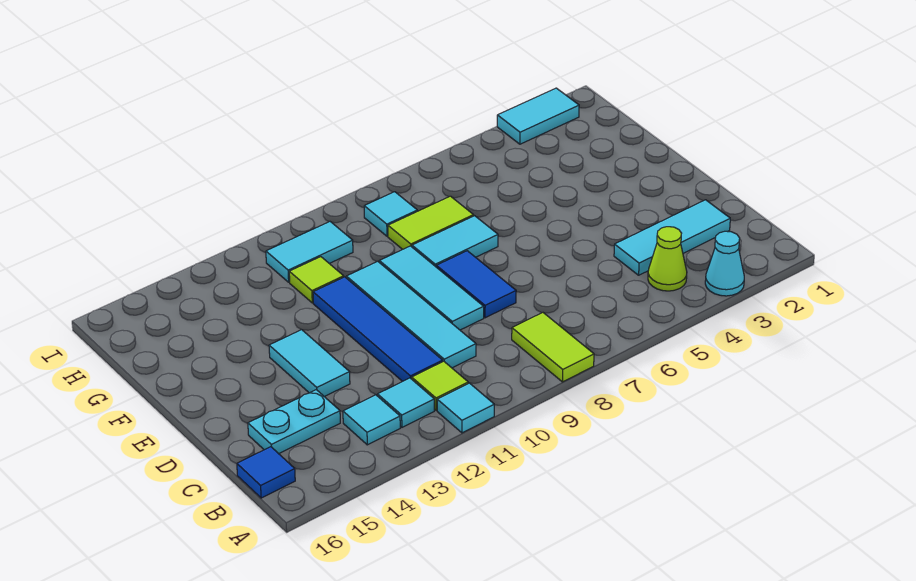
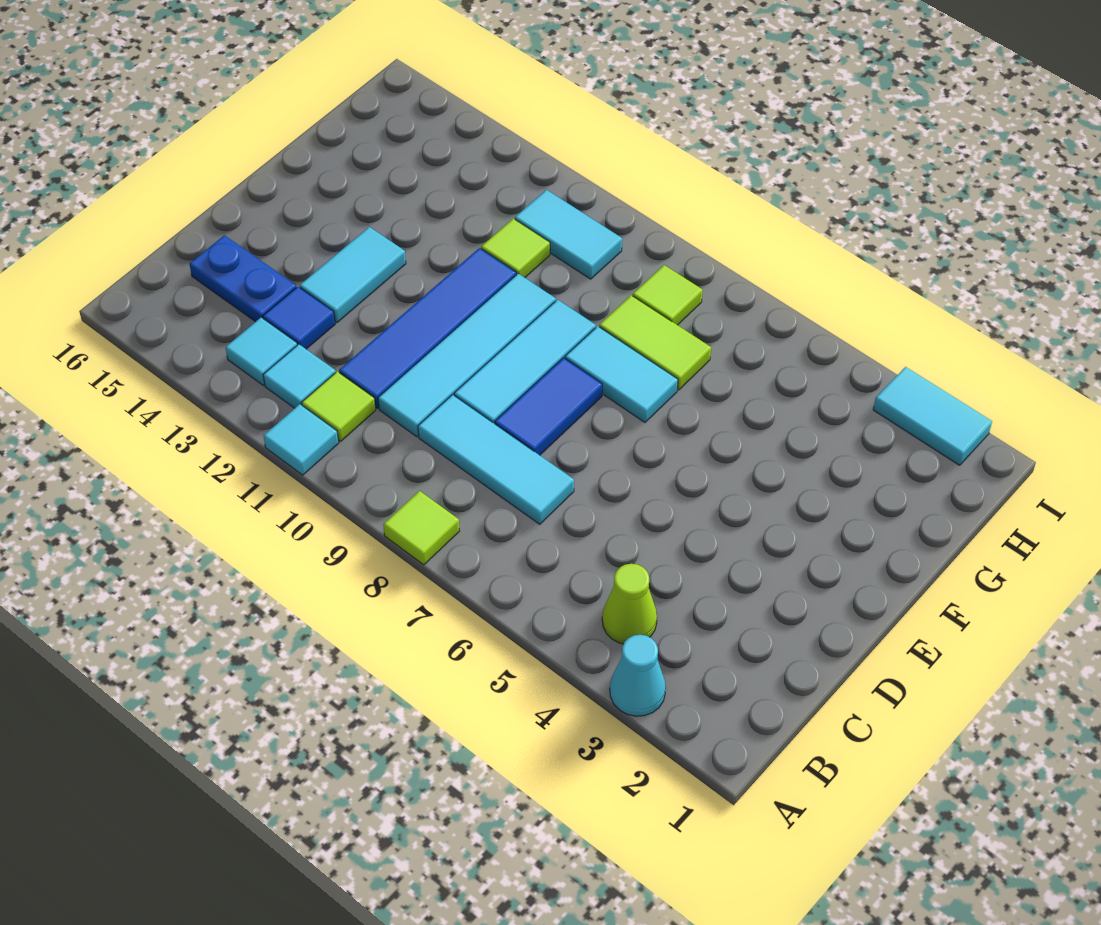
lime tile A8:B8 level 1 -> lime tile A8 level 1
blue tile B16 level 1 -> blue tile C13 level 1
cyan tile C2:C4 level 1 -> cyan tile C7:C9 level 1
cyan plate C14:C15 level 1 -> blue plate C14:C15 level 1
cyan tile H8 level 1 -> lime tile H8 level 1

